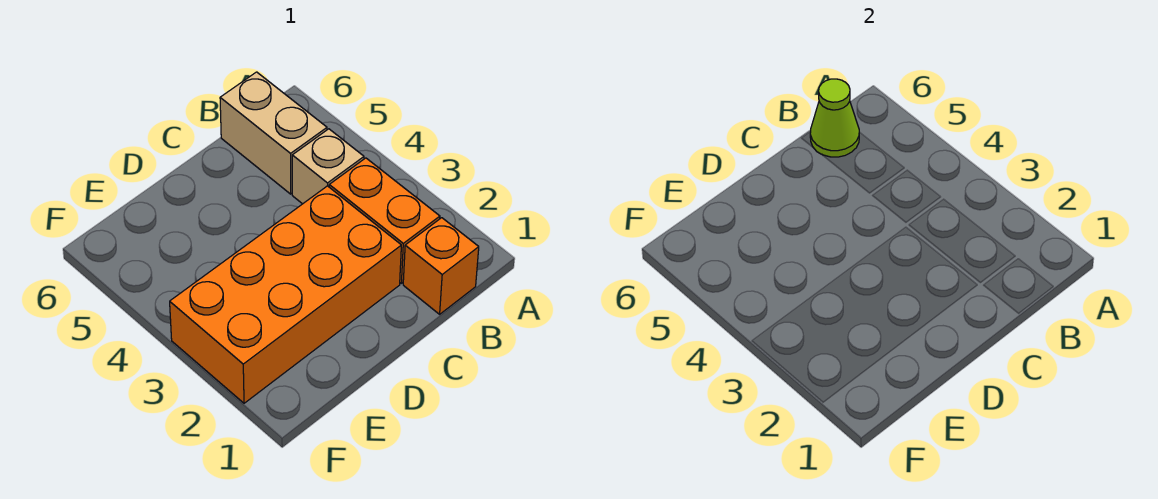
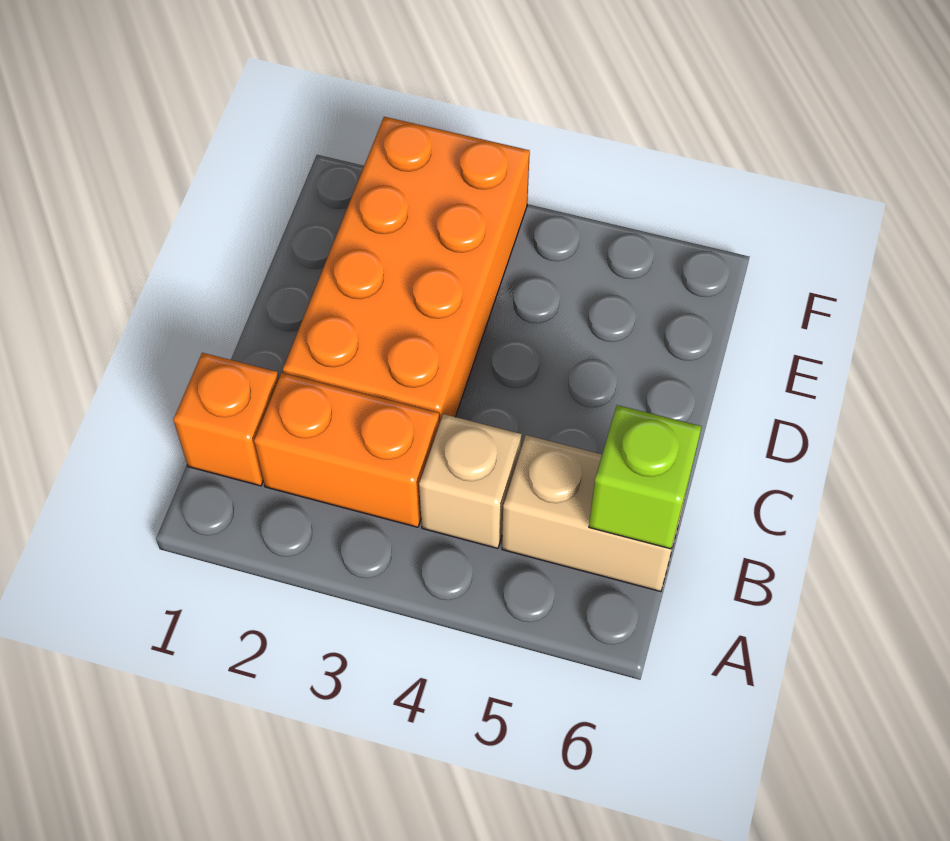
lime cone B6 level 2 -> lime brick B6 level 2

